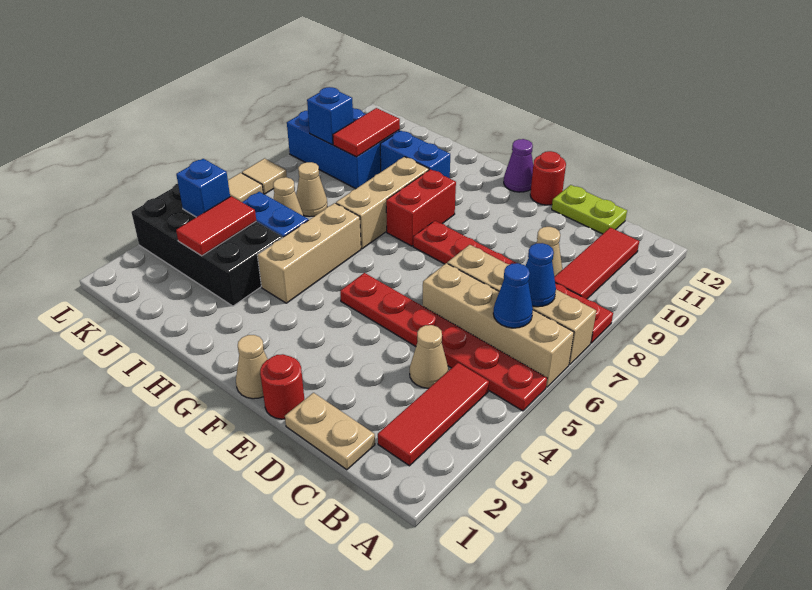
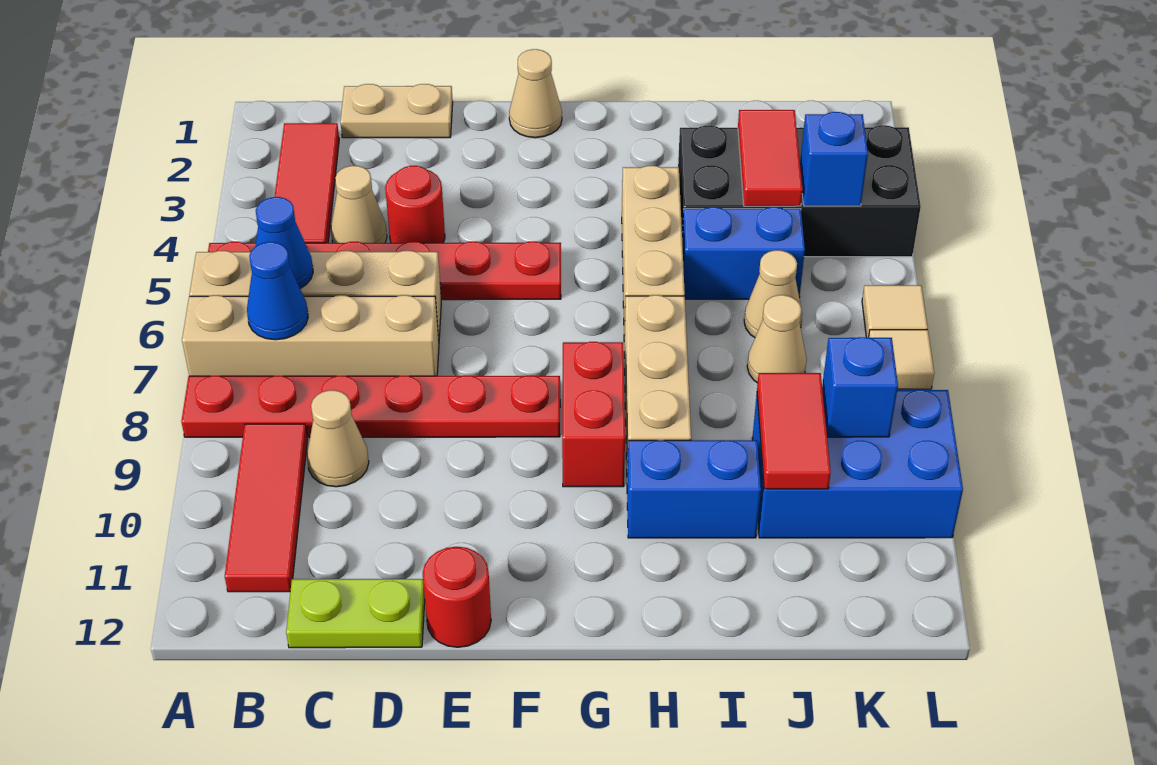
red round brick E1 level 1 -> red round brick D4 level 1
purple cone F12 level 1 -> none

